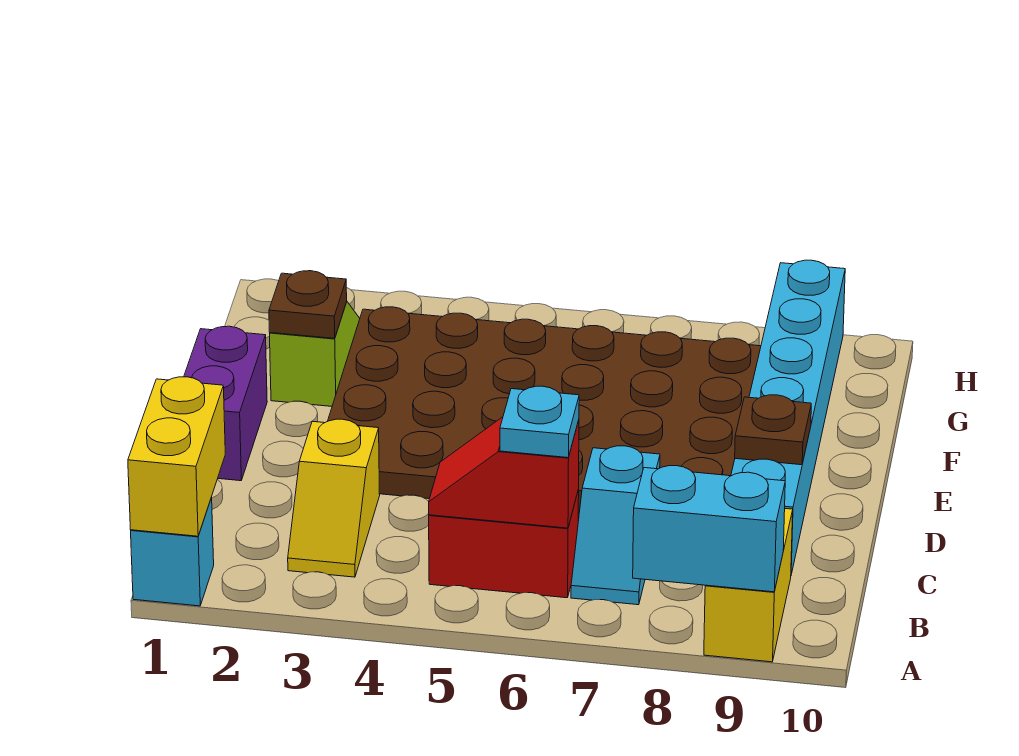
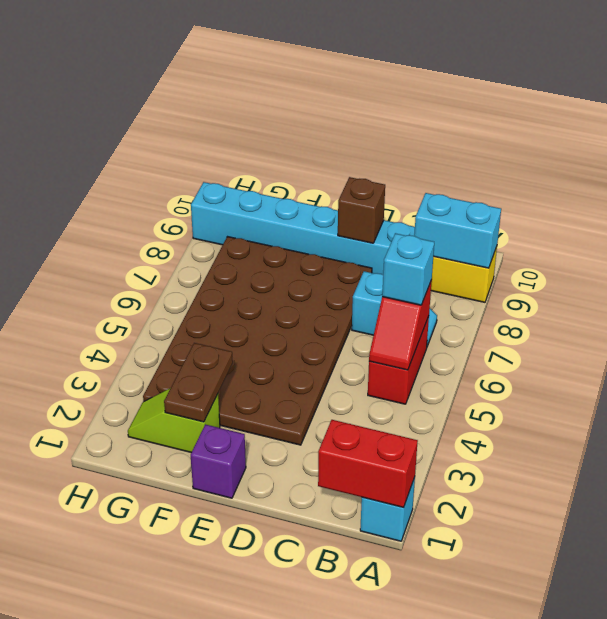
yellow brick A1:B1 level 2 -> red brick A1:B1 level 2
cyan brick A8:A9 level 2 -> cyan brick A9:B9 level 2
yellow slope B3:C3 level 1 top C -> none
cyan plate B6 level 3 -> cyan brick B6 level 3
purple brick D1:E1 level 1 -> purple brick E1 level 1
brown plate D9 level 2 -> brown brick D9 level 2
brown plate F2 level 2 -> brown plate F2:F3 level 2

